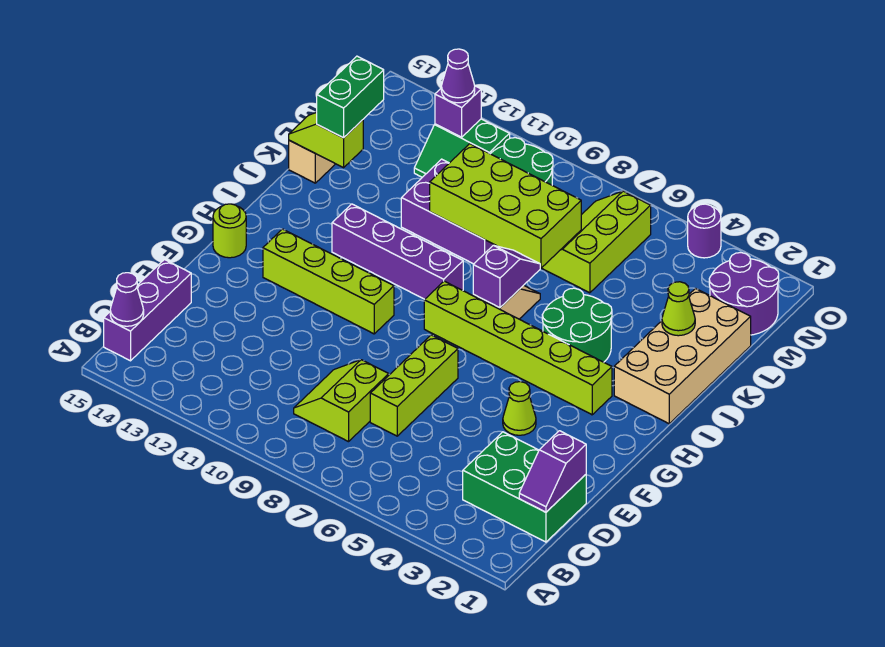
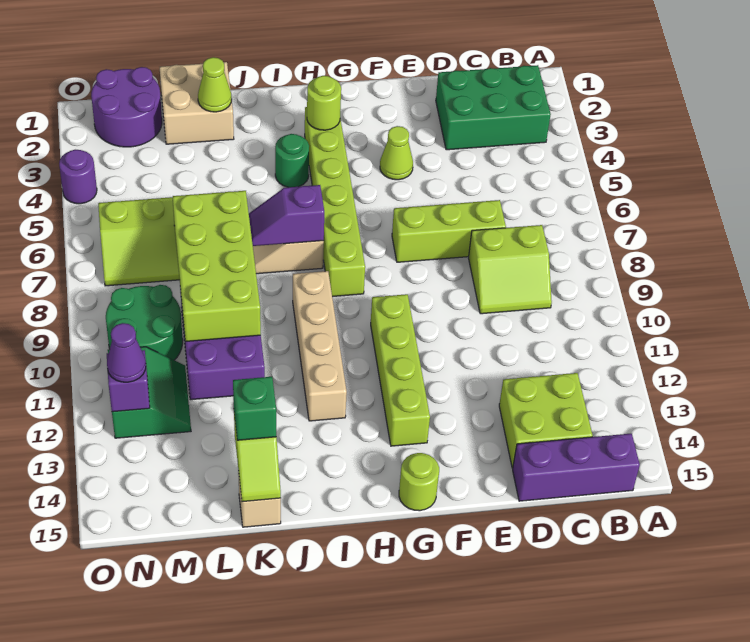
purple cone B15 level 2 -> none
green brick C1:D3 level 1 -> green brick B2:D3 level 1
purple slope C1:D1 level 2 top D -> none
none -> lime brick C13:D14 level 1
none -> lime round brick H3 level 2
tan brick I1:L2 level 1 -> tan brick K1:L2 level 1
green round brick I4:J5 level 1 -> green round brick I4 level 1
purple brick I9:I12 level 1 -> tan brick I9:I12 level 1
green brick K14:L14 level 3 -> green brick K14 level 3

